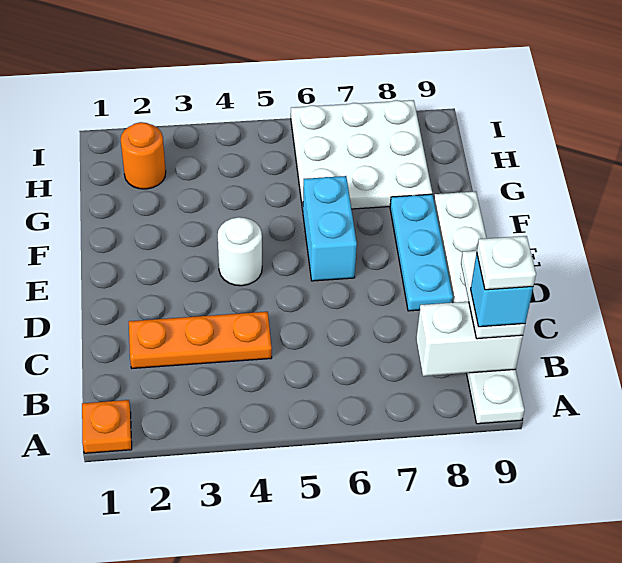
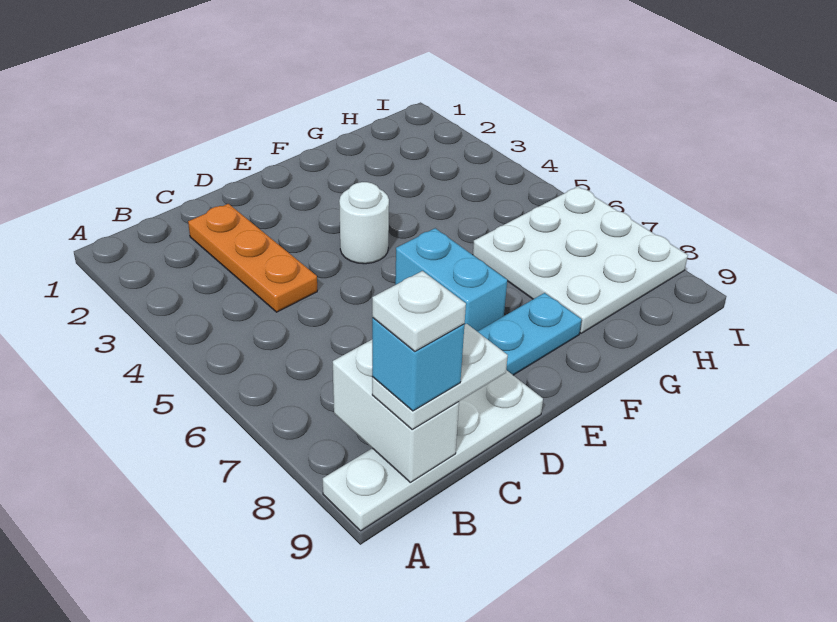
orange plate A1 level 1 -> none
white plate A9:F9 level 1 -> white plate A9:D9 level 1
cyan brick E6:F6 level 1 -> cyan brick E6:E7 level 1
orange round brick H2 level 1 -> none

